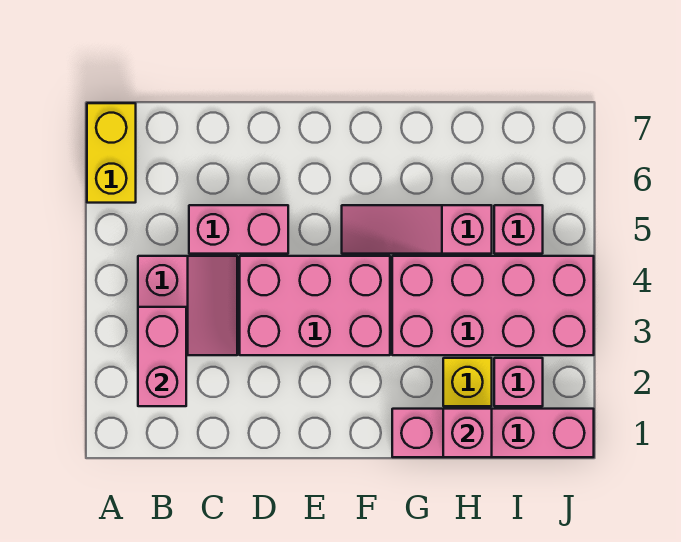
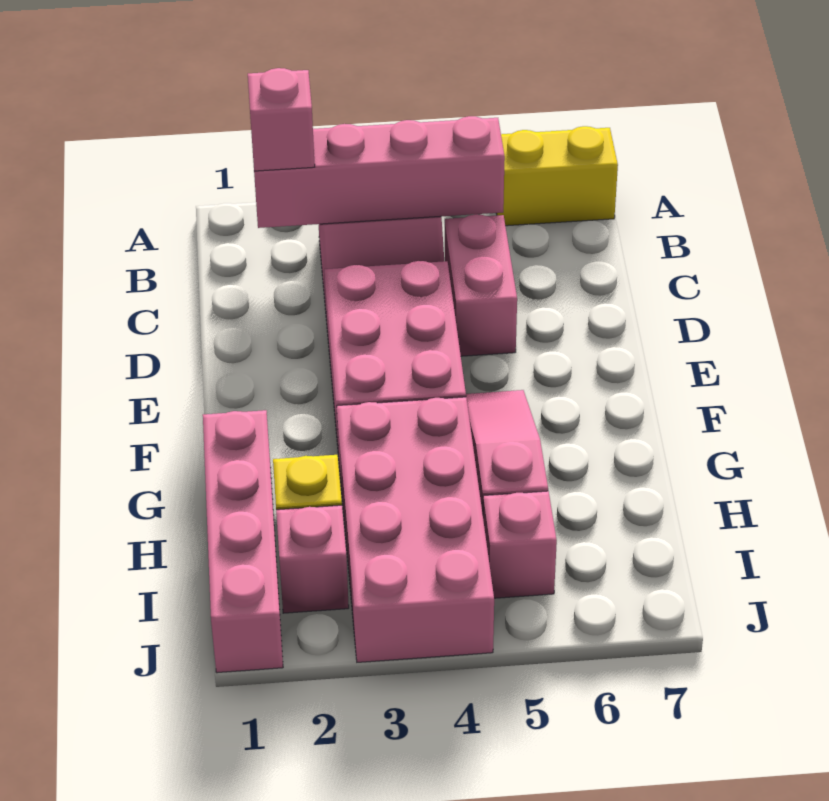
pink brick B2:B3 level 2 -> pink brick B2:B5 level 2
pink brick H1 level 2 -> pink brick B2 level 3

